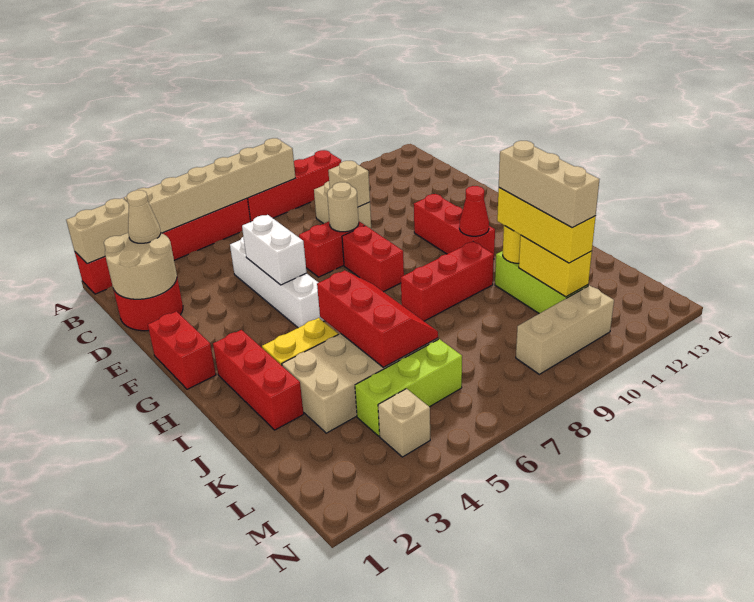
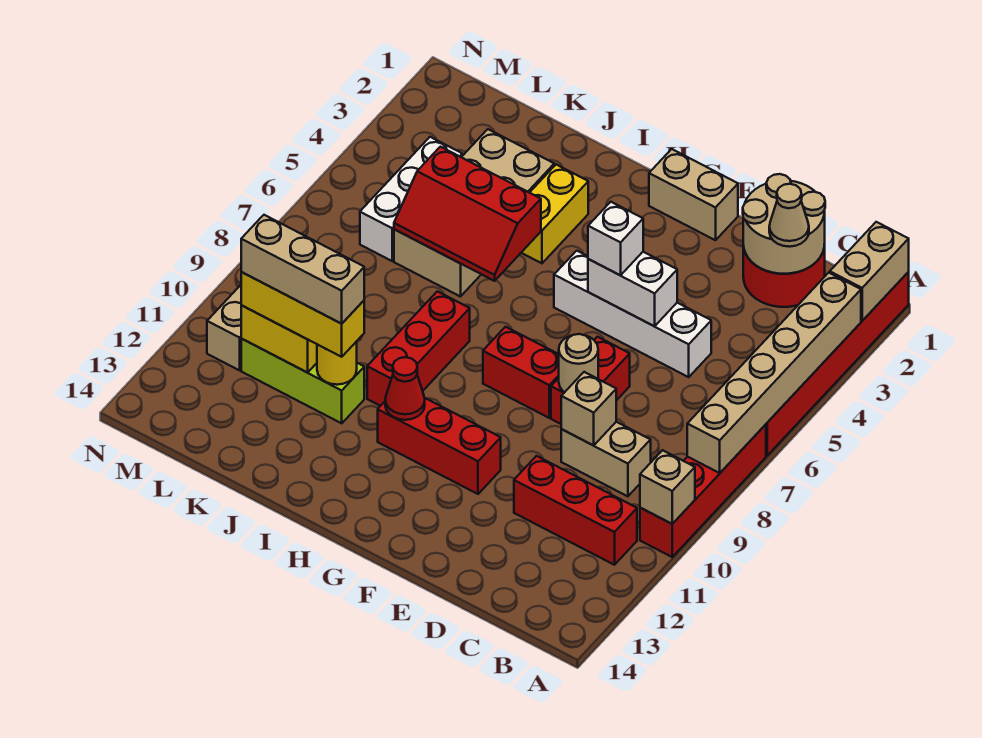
red brick F1:G1 level 1 -> tan brick F1:G1 level 1
none -> white brick F5 level 3
red brick H2:J2 level 1 -> red brick B11:D11 level 1
lime brick L4:L6 level 1 -> white brick L4:L6 level 1
tan brick M4 level 1 -> tan brick A10 level 2

